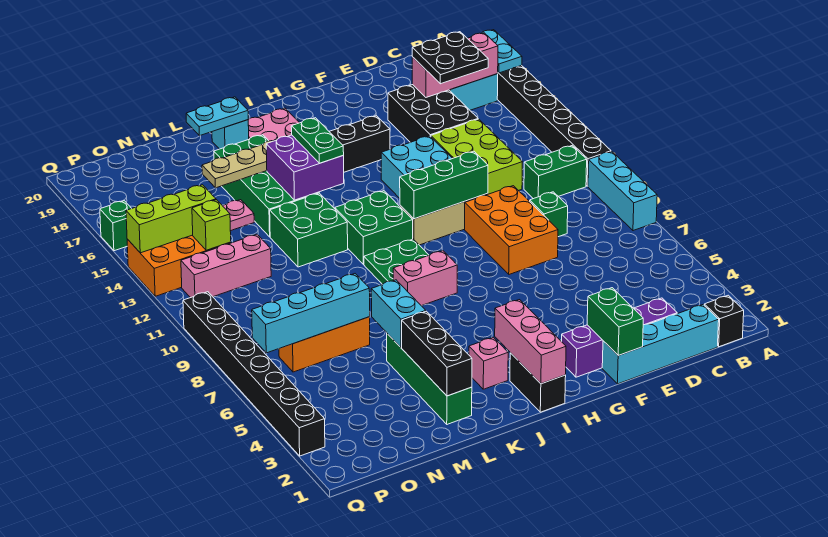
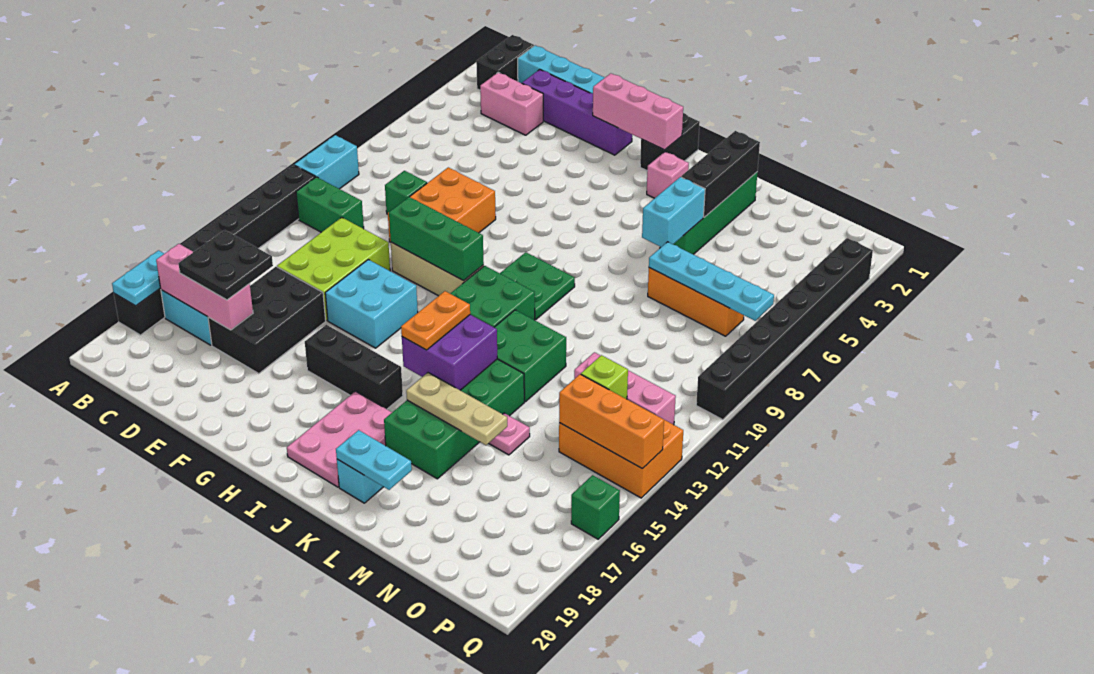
cyan brick A8:A10 level 1 -> cyan brick A9:A10 level 1
black brick B1 level 1 -> black brick B1:B2 level 1
green brick F1:F2 level 2 -> none
pink brick I1:I3 level 2 -> pink brick G2:I2 level 2
pink brick I8:J8 level 1 -> pink brick C3:D3 level 1
green plate J14:J15 level 3 -> orange plate J14:J15 level 3
cyan brick M7:P7 level 2 -> cyan plate M7:P7 level 2
lime brick O14:Q14 level 2 -> orange brick O14:Q14 level 2

